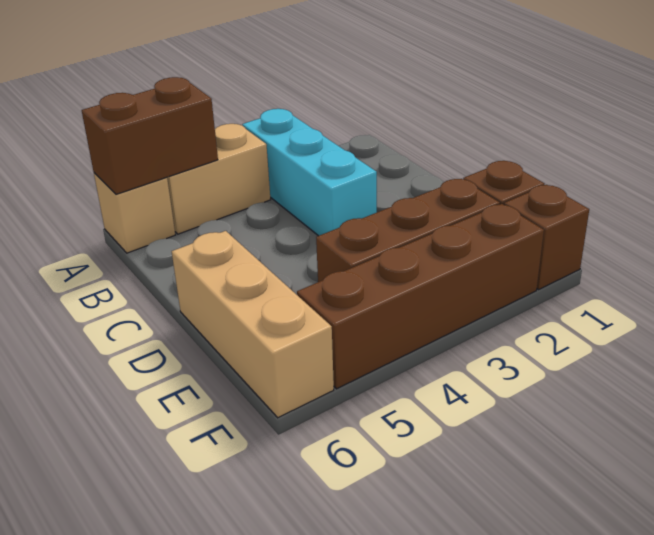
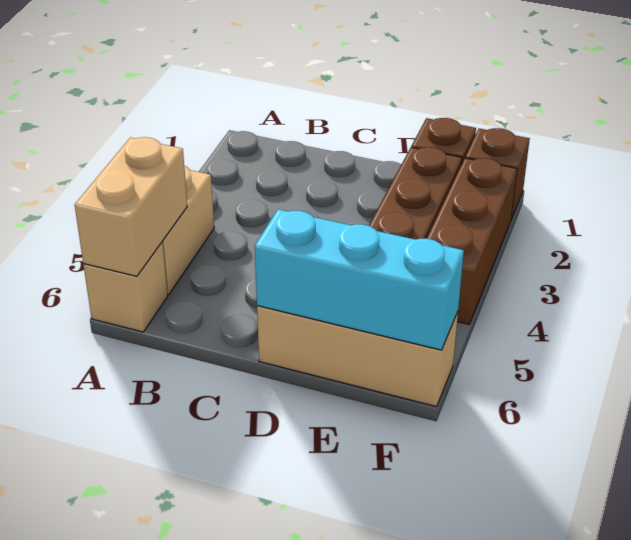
cyan brick A3:C3 level 1 -> cyan brick D6:F6 level 2
brown brick A5:A6 level 2 -> tan brick A5:A6 level 2
brown brick F2:F5 level 1 -> brown brick F2:F4 level 1

